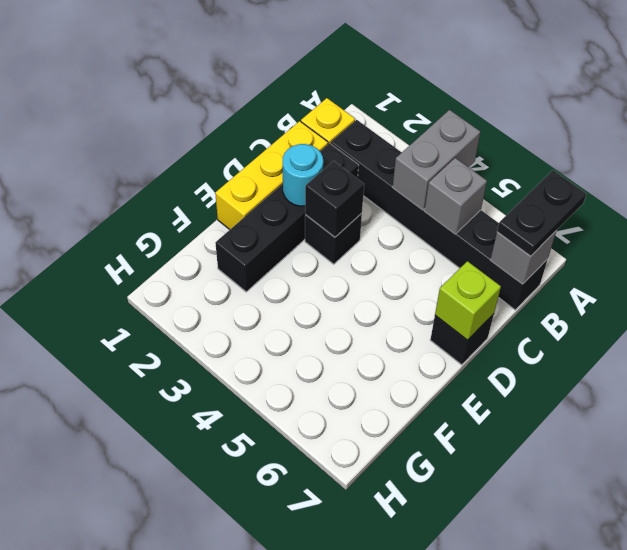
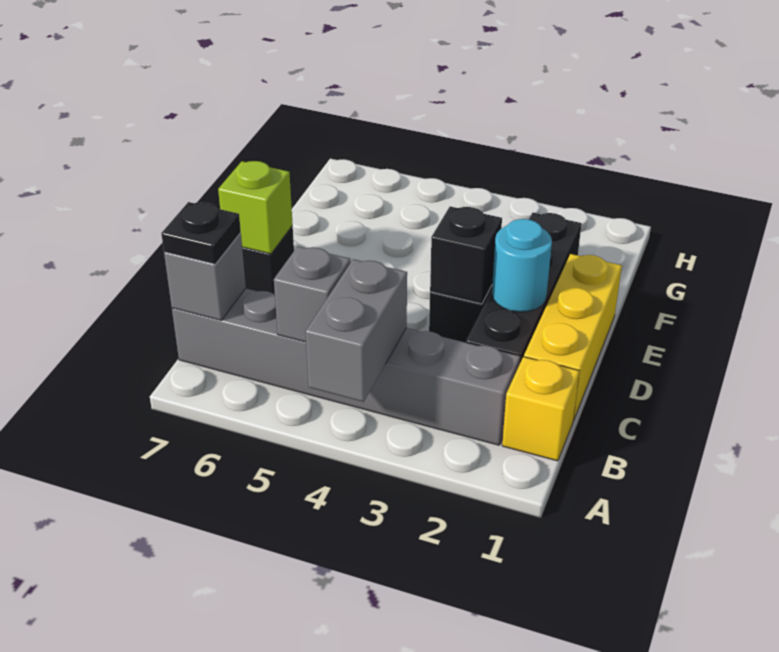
black plate A7:B7 level 3 -> black plate B7 level 3
black brick B2:B7 level 1 -> grey brick B2:B7 level 1

